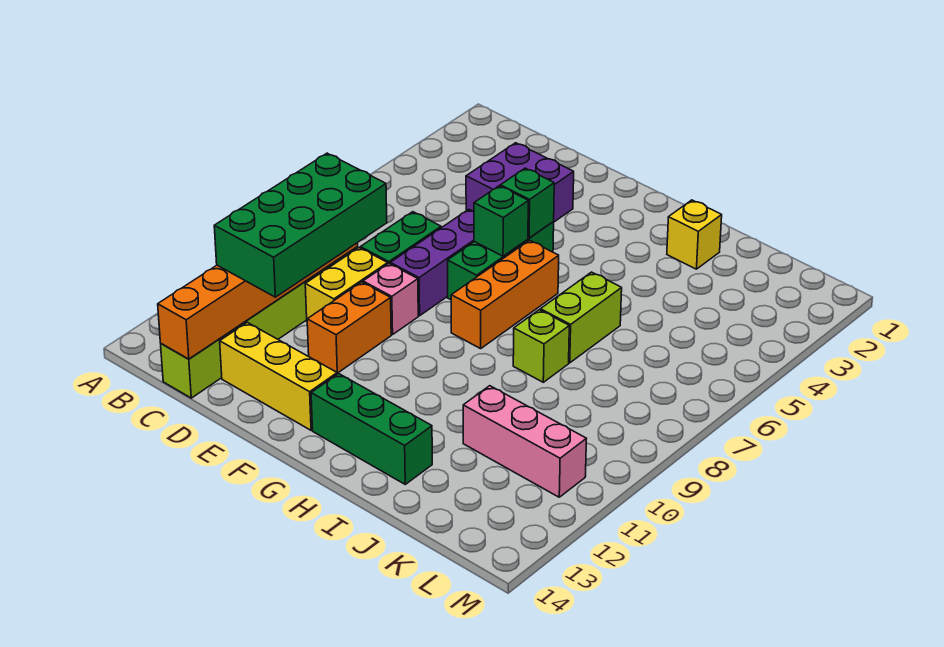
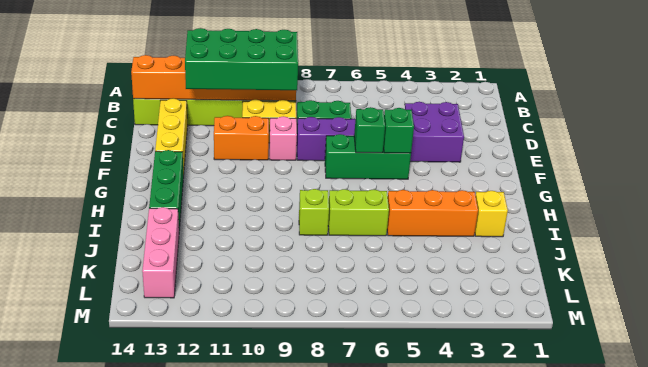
orange brick G6:G8 level 1 -> orange brick I3:I5 level 1
pink brick J11:L11 level 1 -> pink brick J13:L13 level 1

